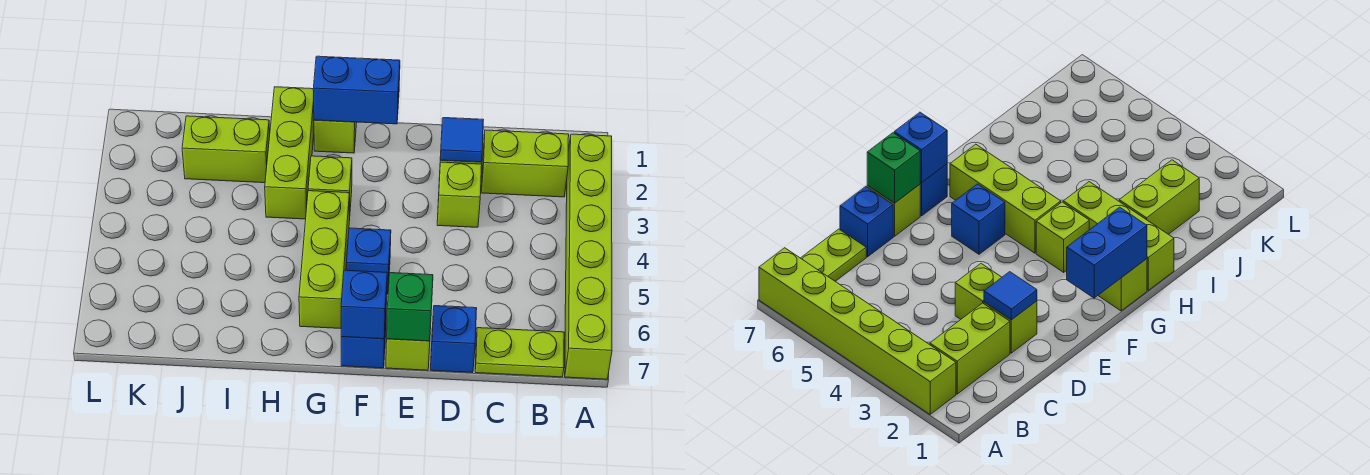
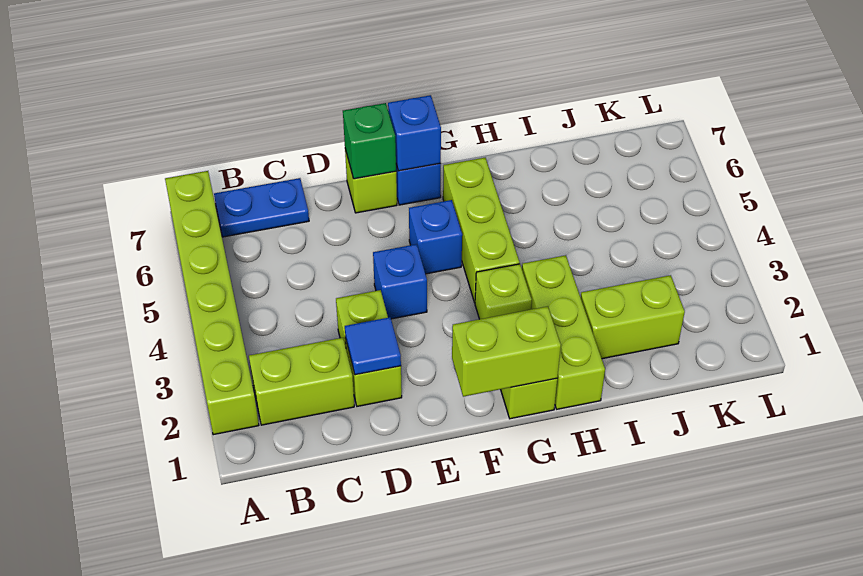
lime plate B7:C7 level 1 -> blue plate B7:C7 level 1
blue brick D7 level 1 -> blue brick E4 level 1
blue brick F1:G1 level 2 -> lime brick F1:G1 level 2

